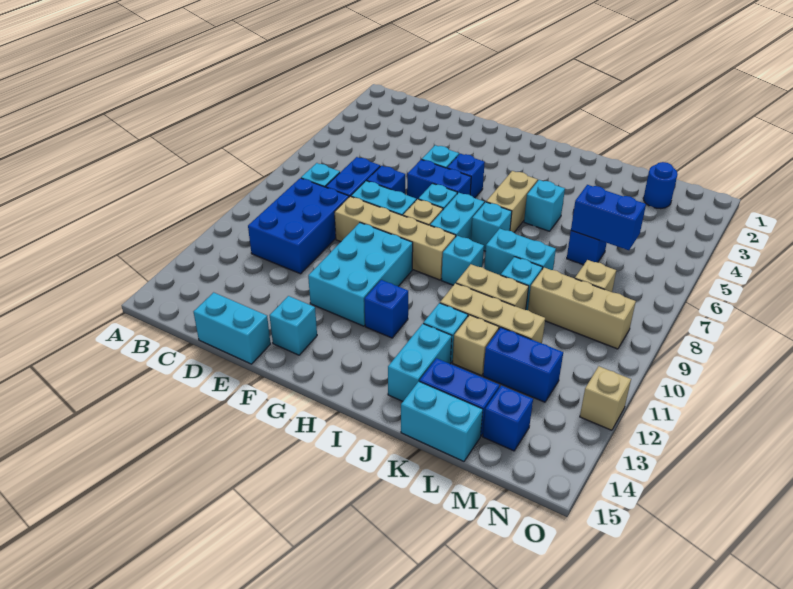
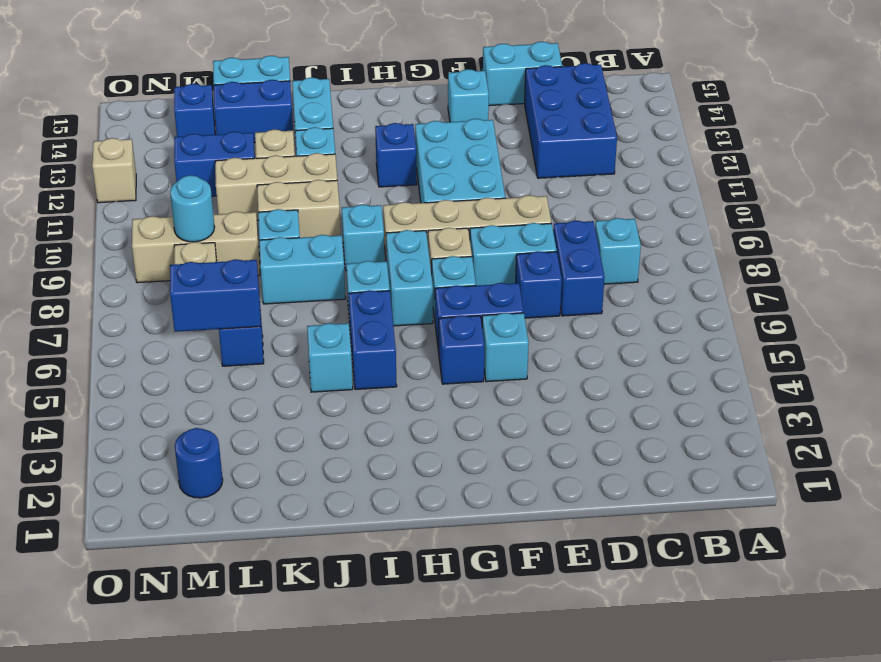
blue brick C9:D11 level 1 -> blue brick C12:D14 level 1
tan brick I5:I6 level 1 -> blue brick I5:I6 level 1
none -> cyan round brick M9 level 2

